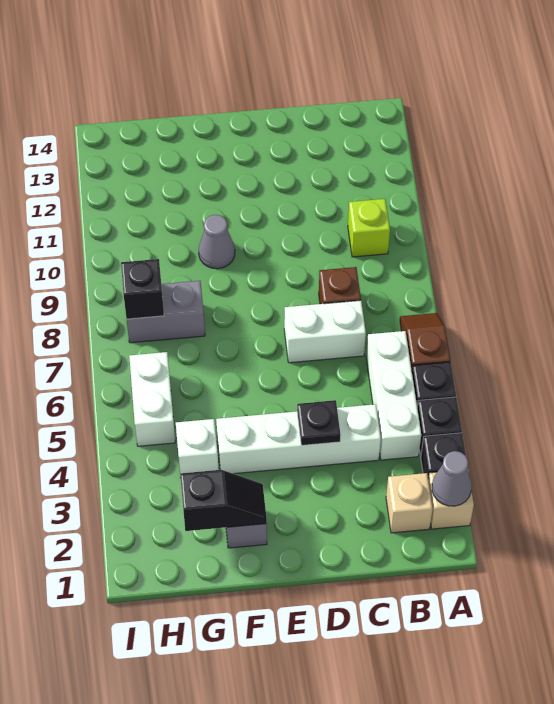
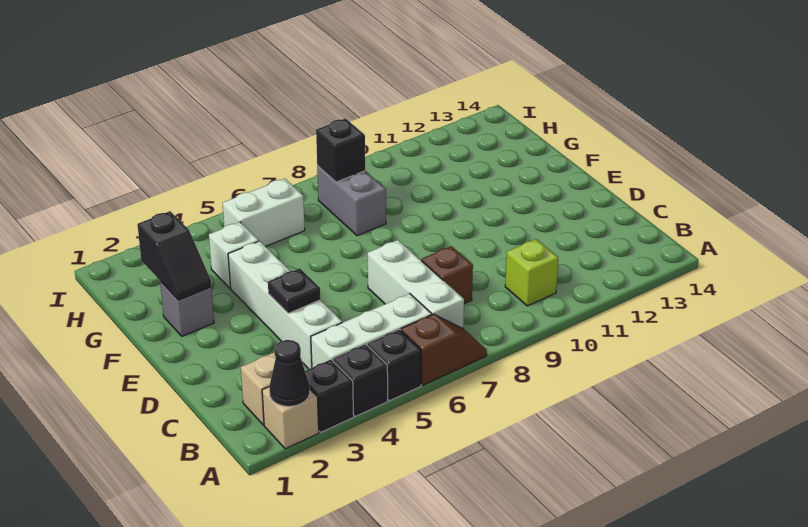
grey cone A2 level 2 -> black cone A2 level 2
white brick C7:D7 level 1 -> white brick B7:D7 level 1
grey cone F10 level 1 -> none

